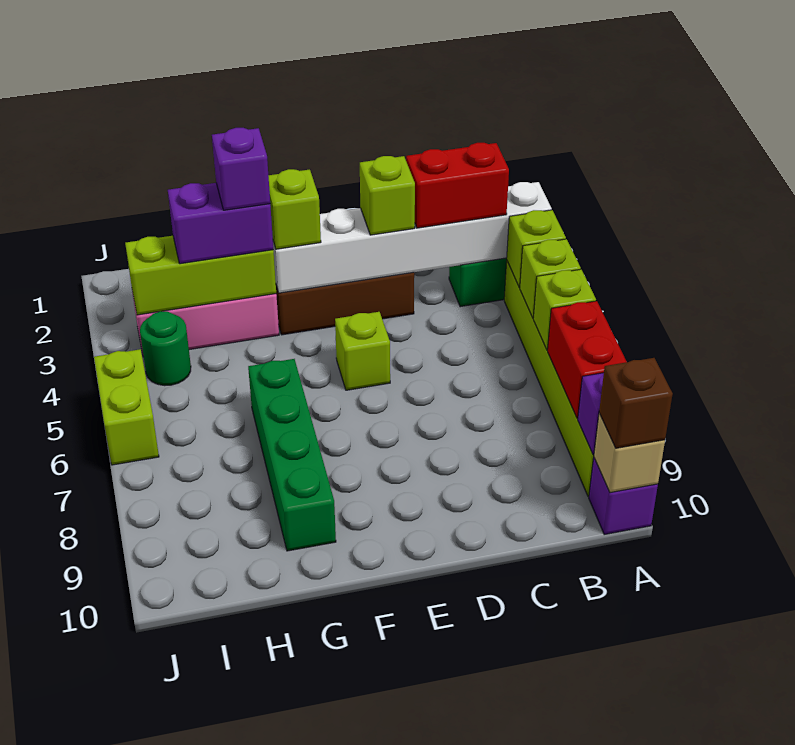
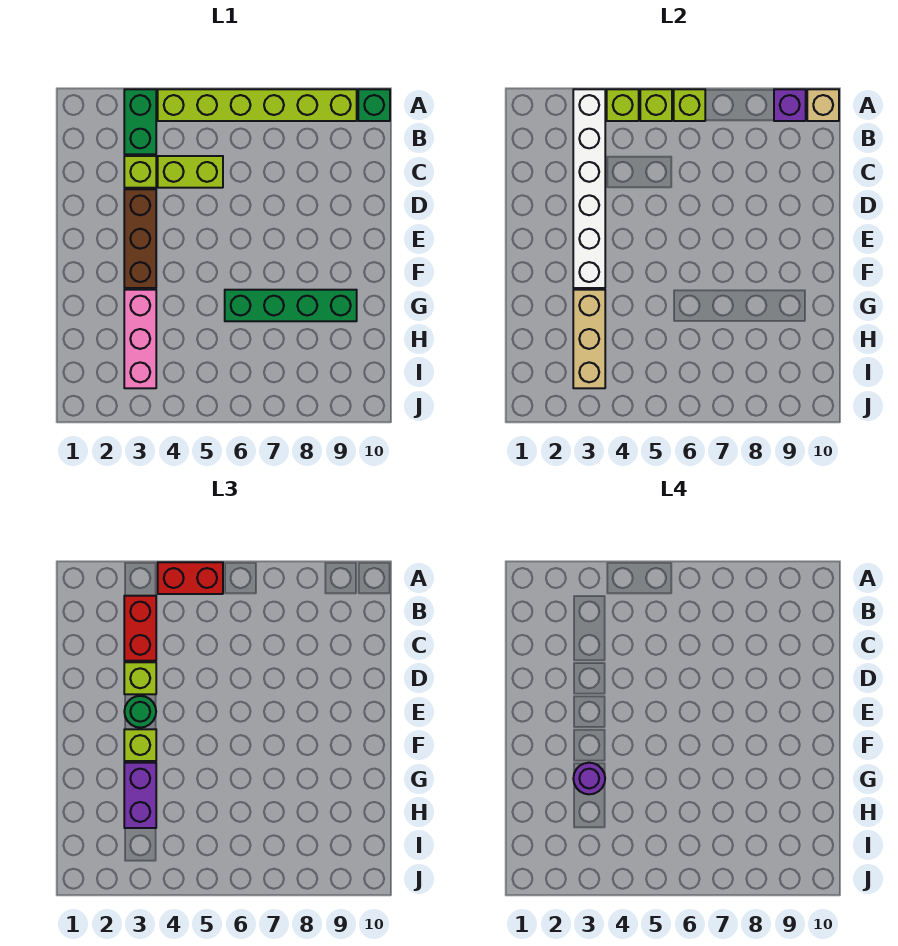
red brick A7:A8 level 2 -> red brick A4:A5 level 3
purple brick A10 level 1 -> green brick A10 level 1
brown brick A10 level 3 -> none
lime brick E5 level 1 -> lime brick C3 level 1
lime brick G3:I3 level 2 -> tan brick G3:I3 level 2
purple brick G3 level 4 -> purple round brick G3 level 4
green round brick I4 level 1 -> green round brick E3 level 3
lime brick J5:J6 level 1 -> lime brick C4:C5 level 1

